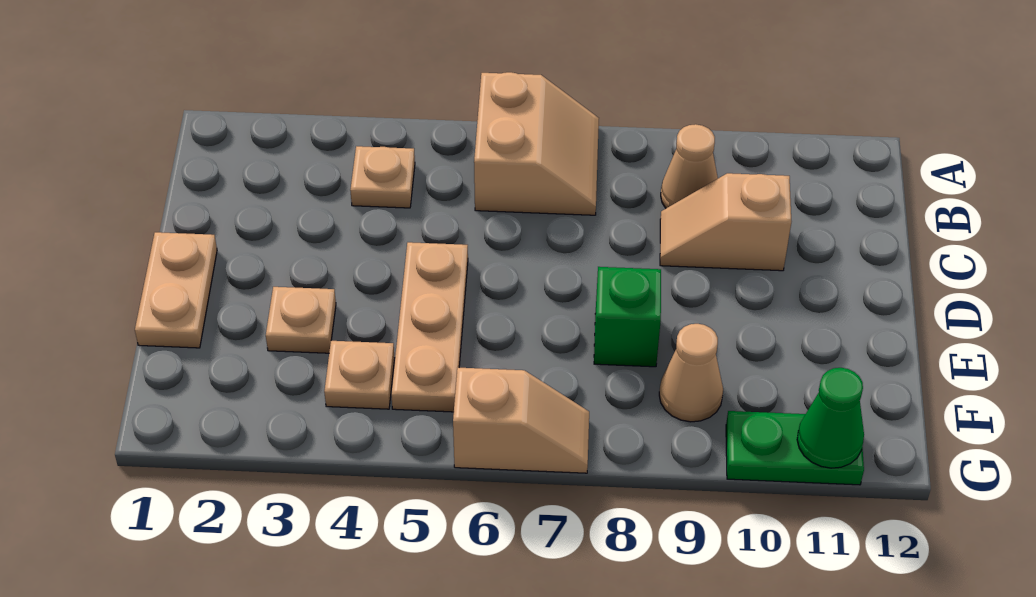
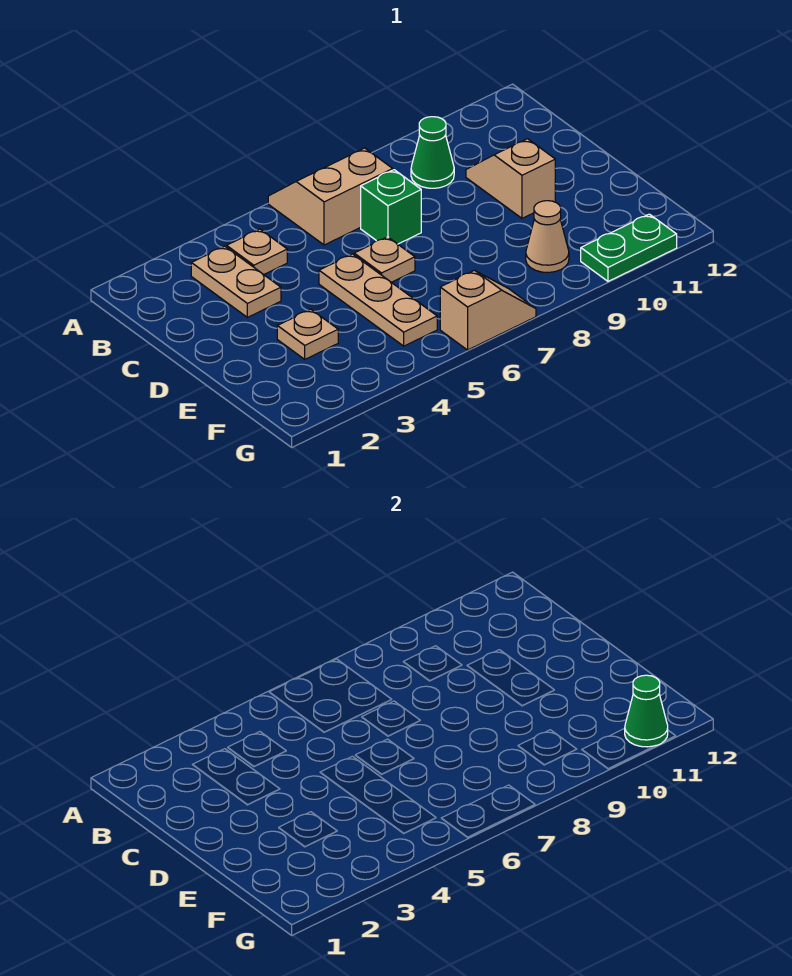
tan slope A6:B7 level 1 top 6 -> tan slope A6:B7 level 1 top B
tan cone B9 level 1 -> green cone B9 level 1
tan slope C9:C10 level 1 top 10 -> tan slope C10:D10 level 1 top D
tan plate D1:E1 level 1 -> tan plate B3:C3 level 1
green brick E8 level 1 -> green brick C7 level 1
tan plate F4 level 1 -> tan plate D6 level 1

